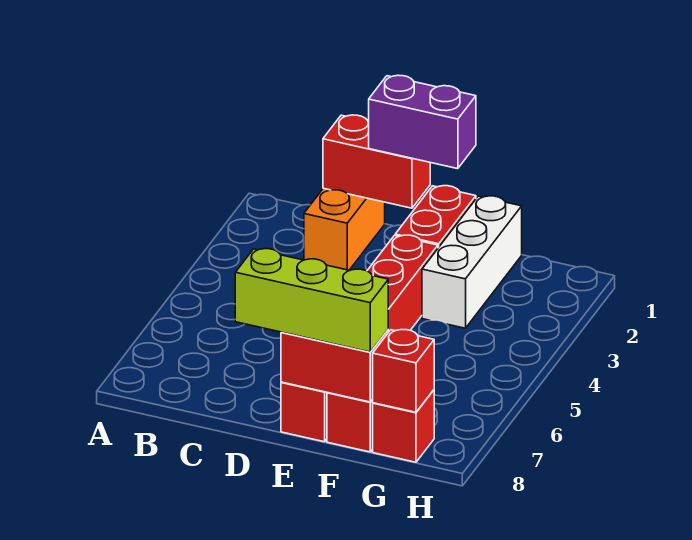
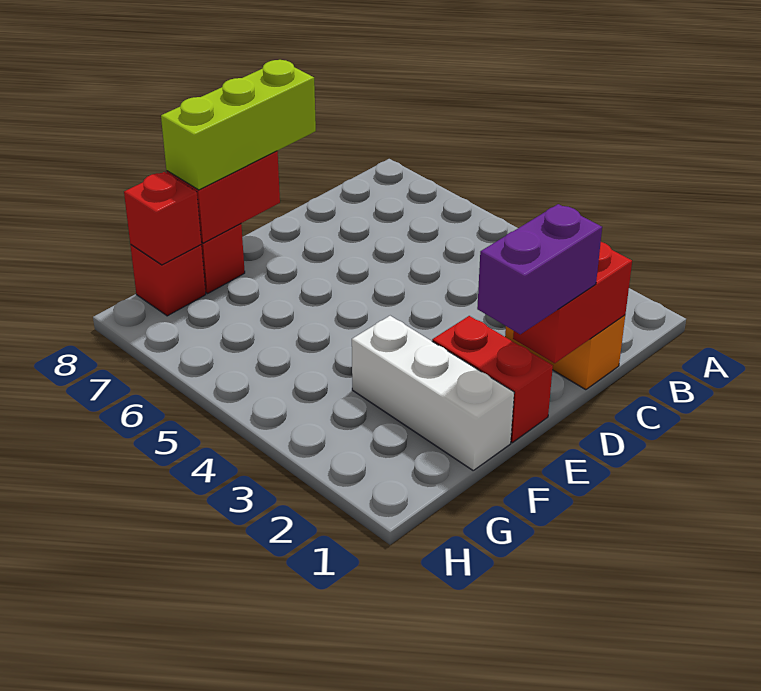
red brick E3:E8 level 1 -> none

